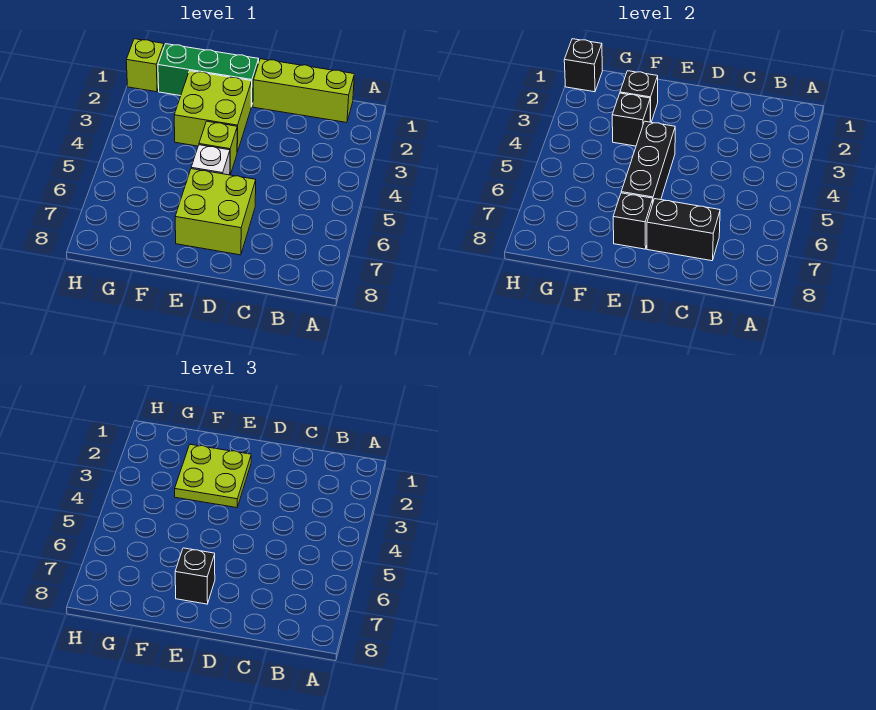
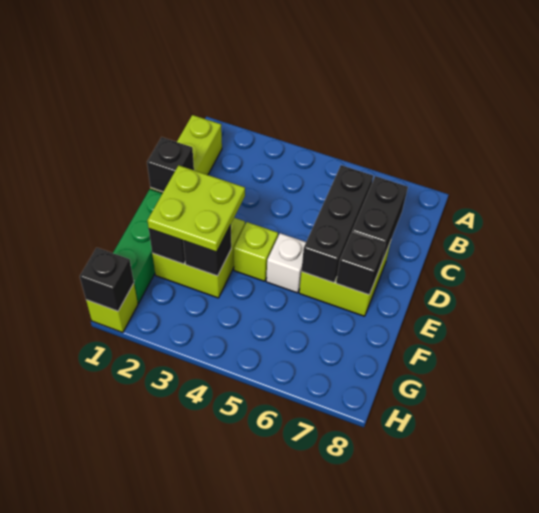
black brick E4:E6 level 2 -> black brick C6:E6 level 2
black brick E7 level 3 -> black brick D1 level 2

